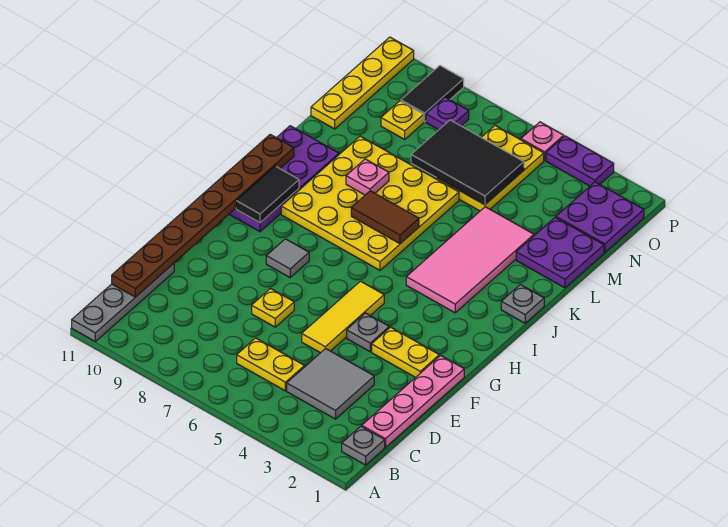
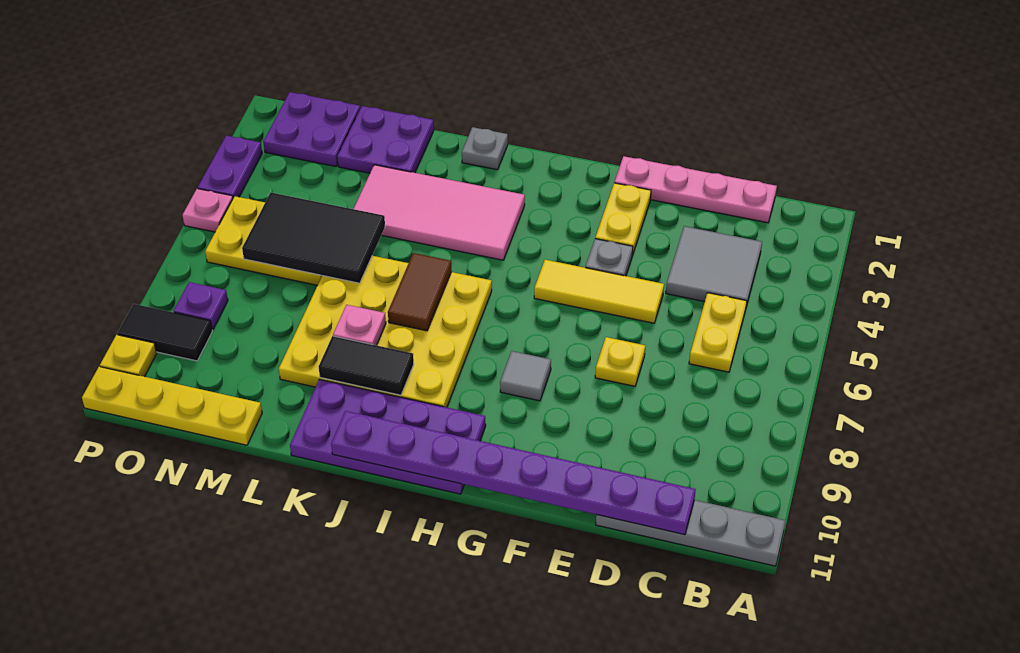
grey plate B1 level 1 -> none
brown plate C11:J11 level 2 -> purple plate C11:J11 level 2
black tile H10:I10 level 2 -> black tile J9:K9 level 2
black tile M5:N7 level 2 -> black tile L5:N6 level 2
yellow plate N9 level 1 -> yellow plate P10 level 1

